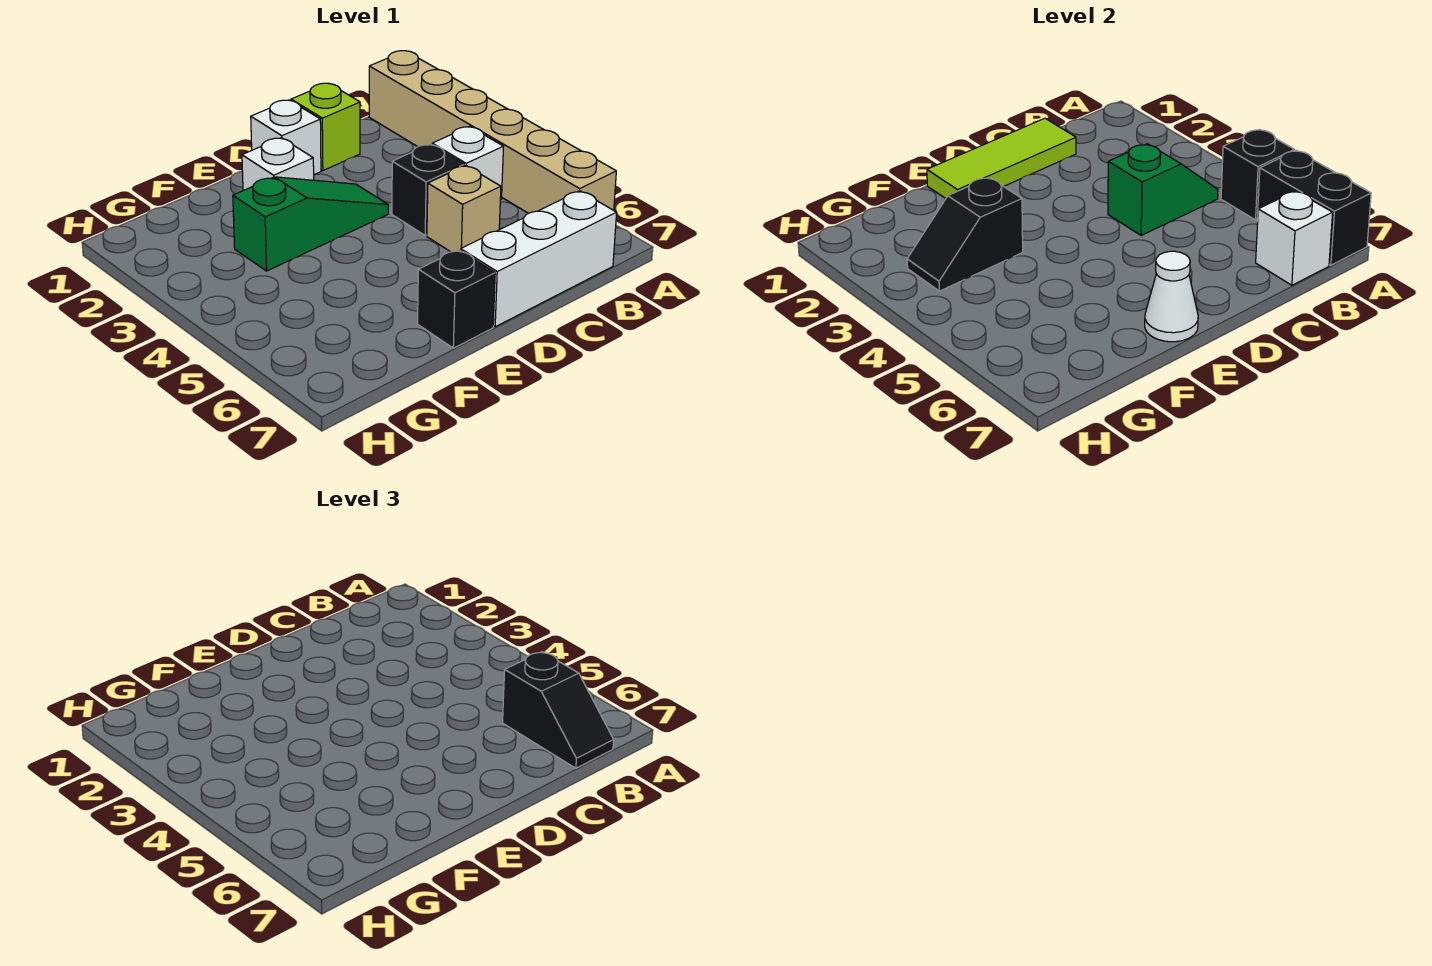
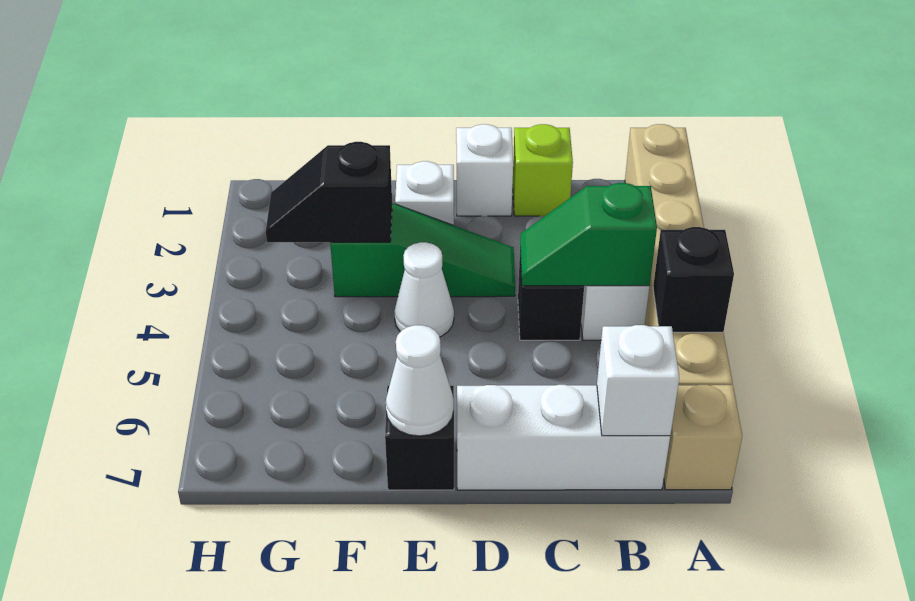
black brick A6:A7 level 2 -> none
green slope B4:C4 level 2 top C -> green slope B4:C4 level 2 top B
black slope B6:B7 level 3 top 6 -> none
lime tile C1:E1 level 2 -> none
tan brick C5 level 1 -> tan brick A7 level 1
none -> white cone E4 level 1

